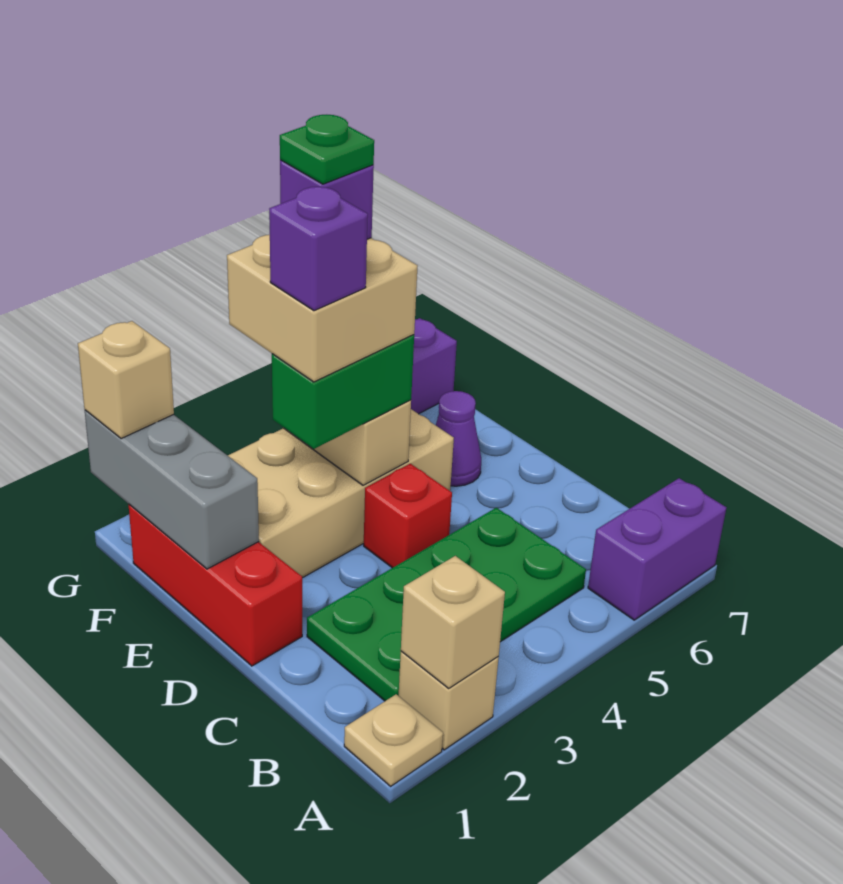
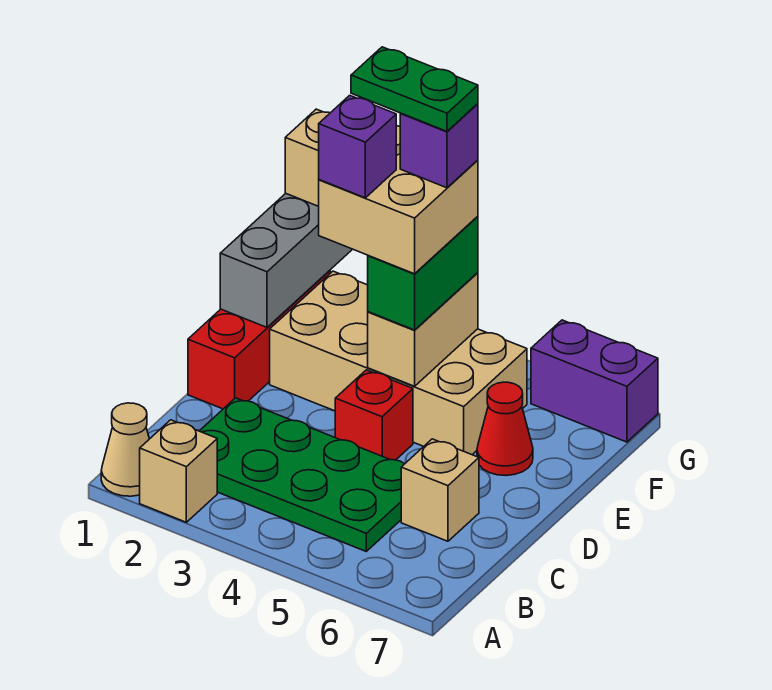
tan plate A1 level 1 -> tan cone A1 level 1
tan brick A2 level 2 -> tan brick C6 level 1
purple brick A6:A7 level 1 -> none
green brick E3:E4 level 3 -> green brick E4:F4 level 3
purple cone E6 level 1 -> red cone E6 level 1
green plate F4 level 6 -> green plate F3:F4 level 6

